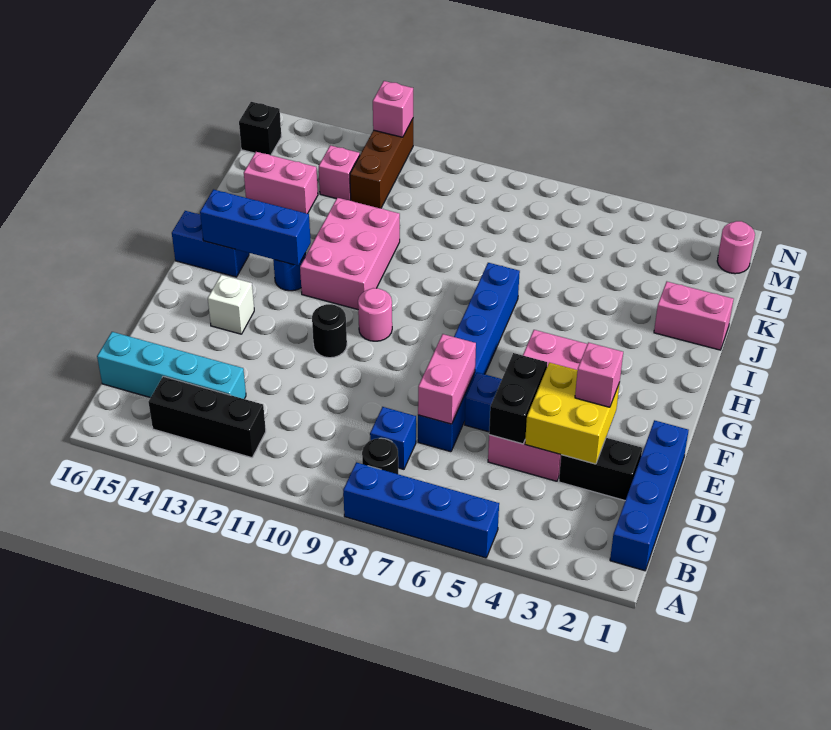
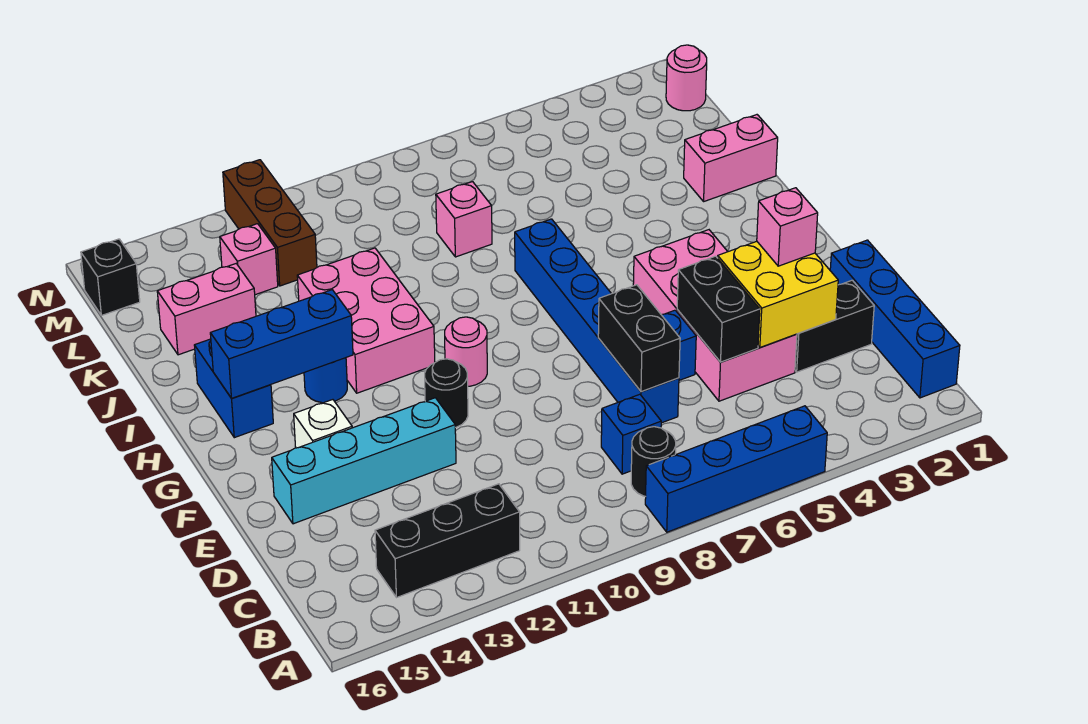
cyan brick C13:C16 level 1 -> cyan brick E12:E15 level 1
pink brick D7:E7 level 2 -> black brick D7:E7 level 2
blue brick H15:H16 level 1 -> blue brick H15:I15 level 1
pink brick N12 level 2 -> pink brick K8 level 1

